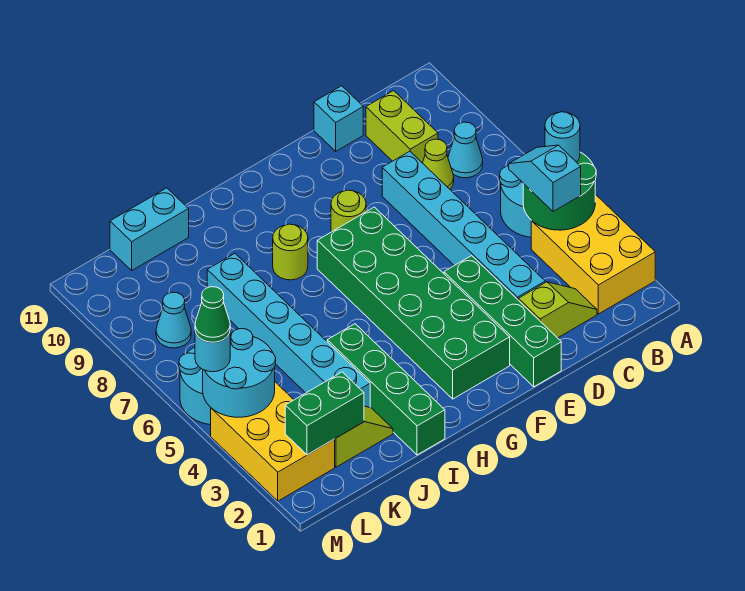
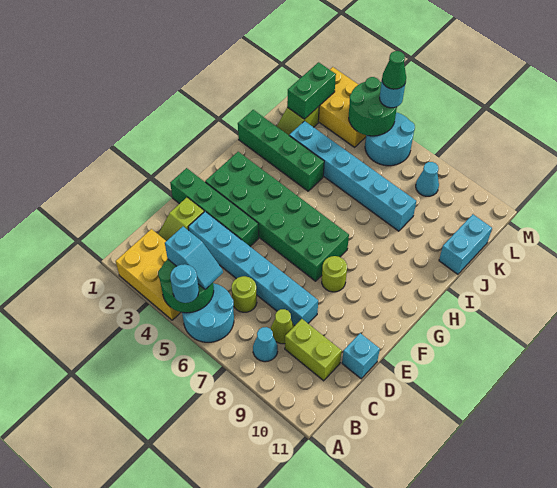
lime round brick H8 level 1 -> lime round brick C6 level 1
cyan round brick L4:M5 level 2 -> green round brick L4:M5 level 2

